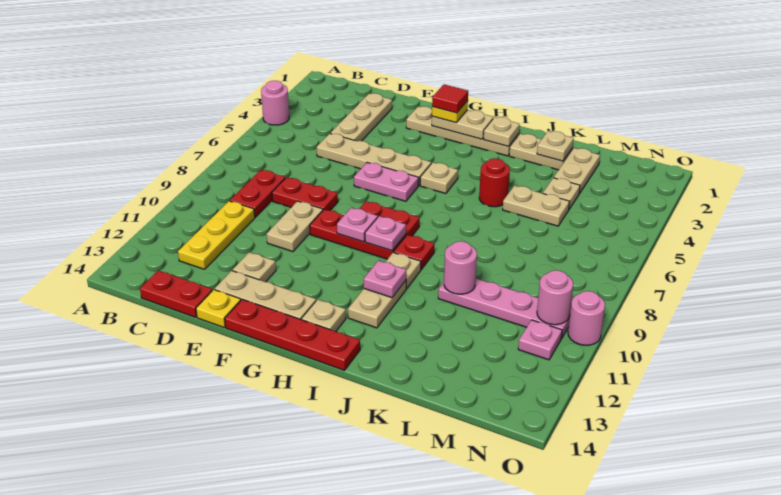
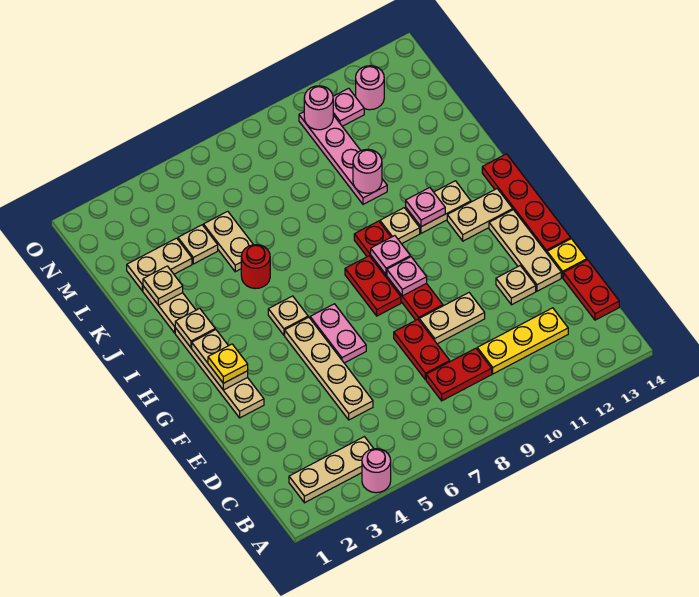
tan plate D2:D4 level 1 -> tan plate B2:B4 level 1
red tile G2 level 4 -> none
tan plate H13 level 1 -> tan plate H12:H13 level 1
pink round brick O10 level 1 -> pink round brick N12 level 1

